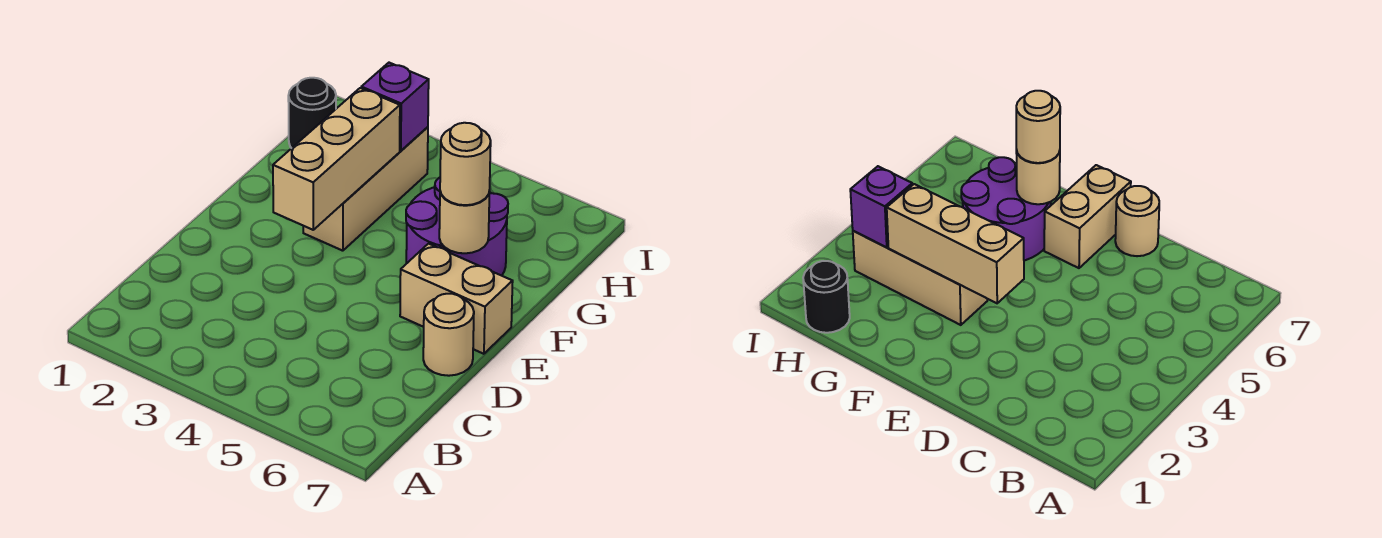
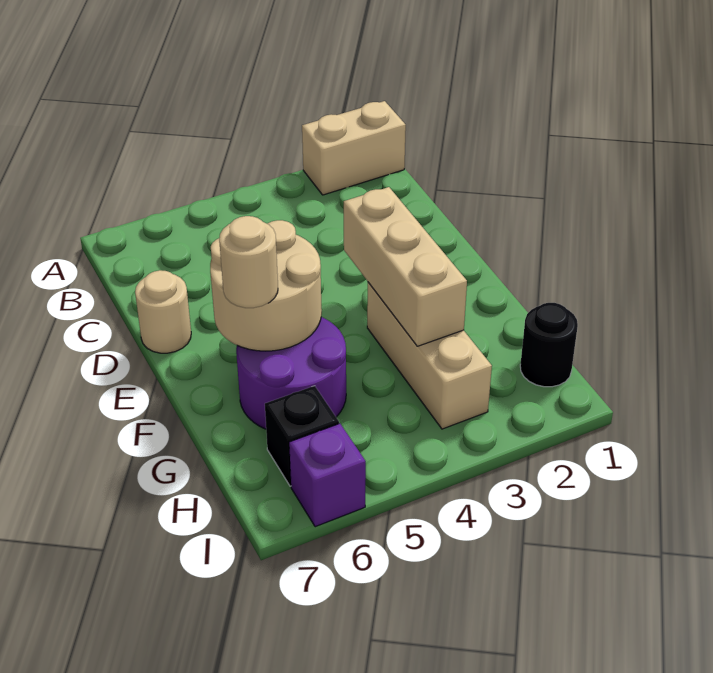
tan brick E6:E7 level 1 -> tan brick A1:A2 level 1
tan round brick F6 level 2 -> tan round brick E5:F6 level 2
purple brick H3 level 2 -> purple brick I6 level 1
none -> black brick H6 level 1

